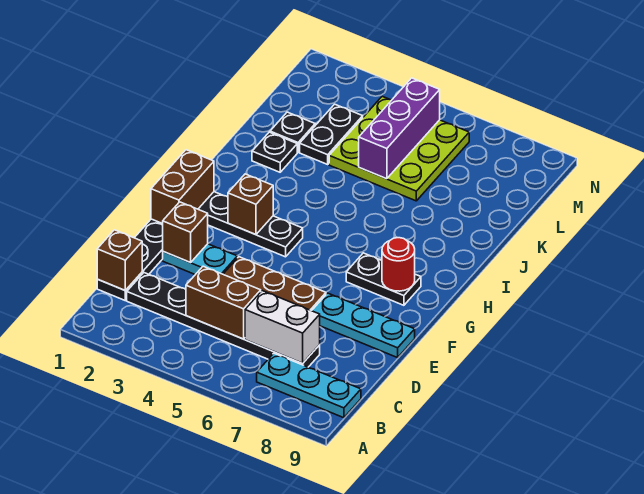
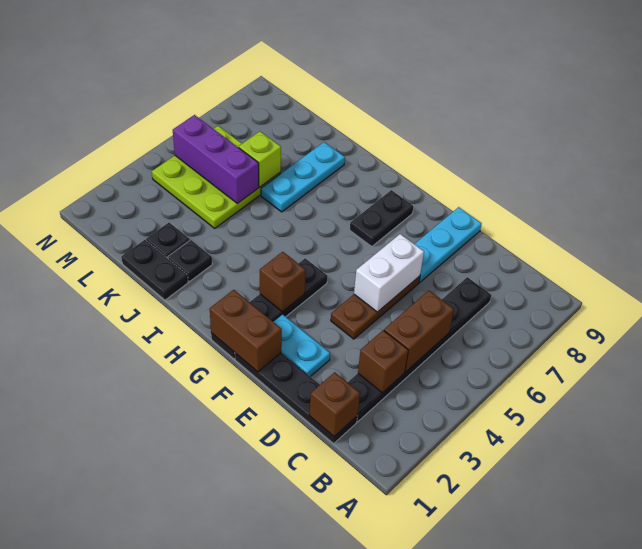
cyan plate B7:B9 level 1 -> cyan plate J6:J8 level 1
white brick C6:C7 level 2 -> white brick E5:E6 level 2
cyan plate E2:E3 level 1 -> cyan plate E2:F2 level 1
brown brick E2 level 2 -> brown brick C3 level 2
red round brick G8 level 2 -> none
black plate K3:L3 level 1 -> black plate J1:K1 level 1
none -> lime brick K6 level 2

